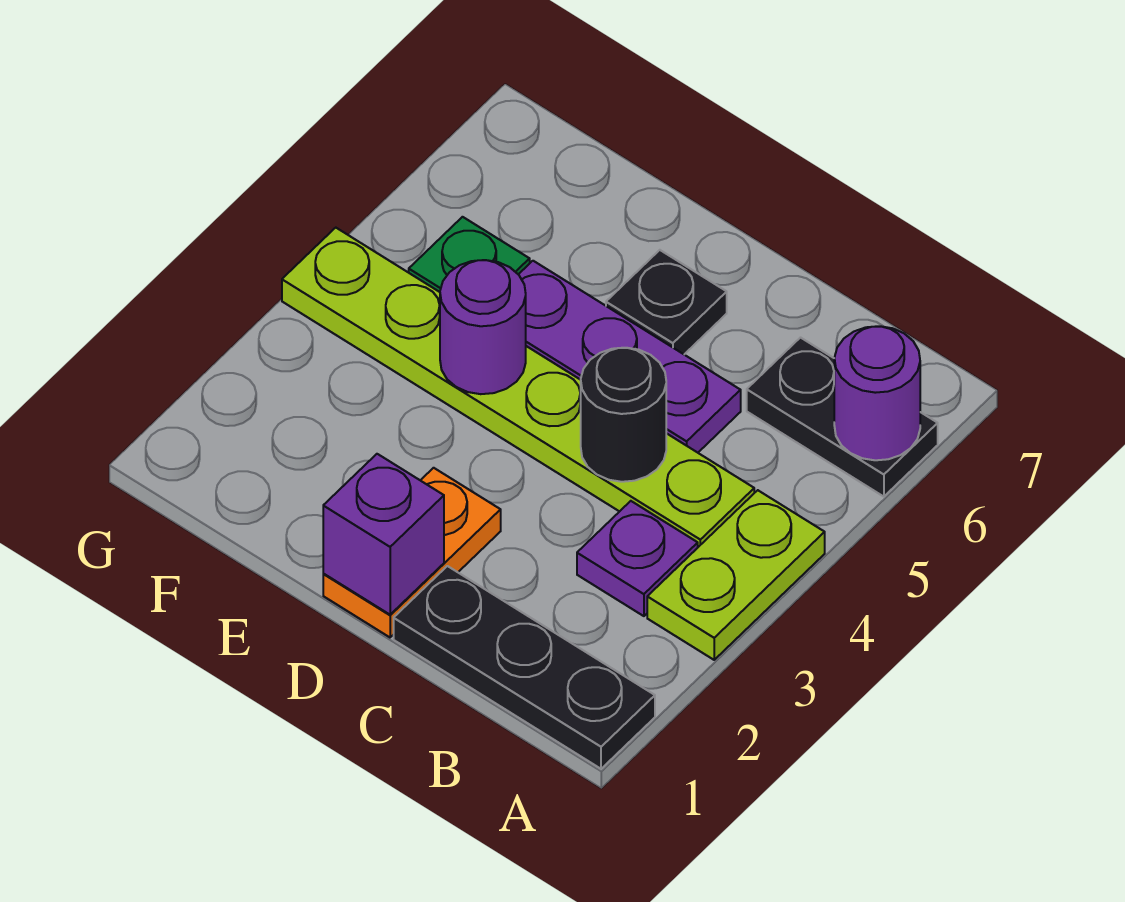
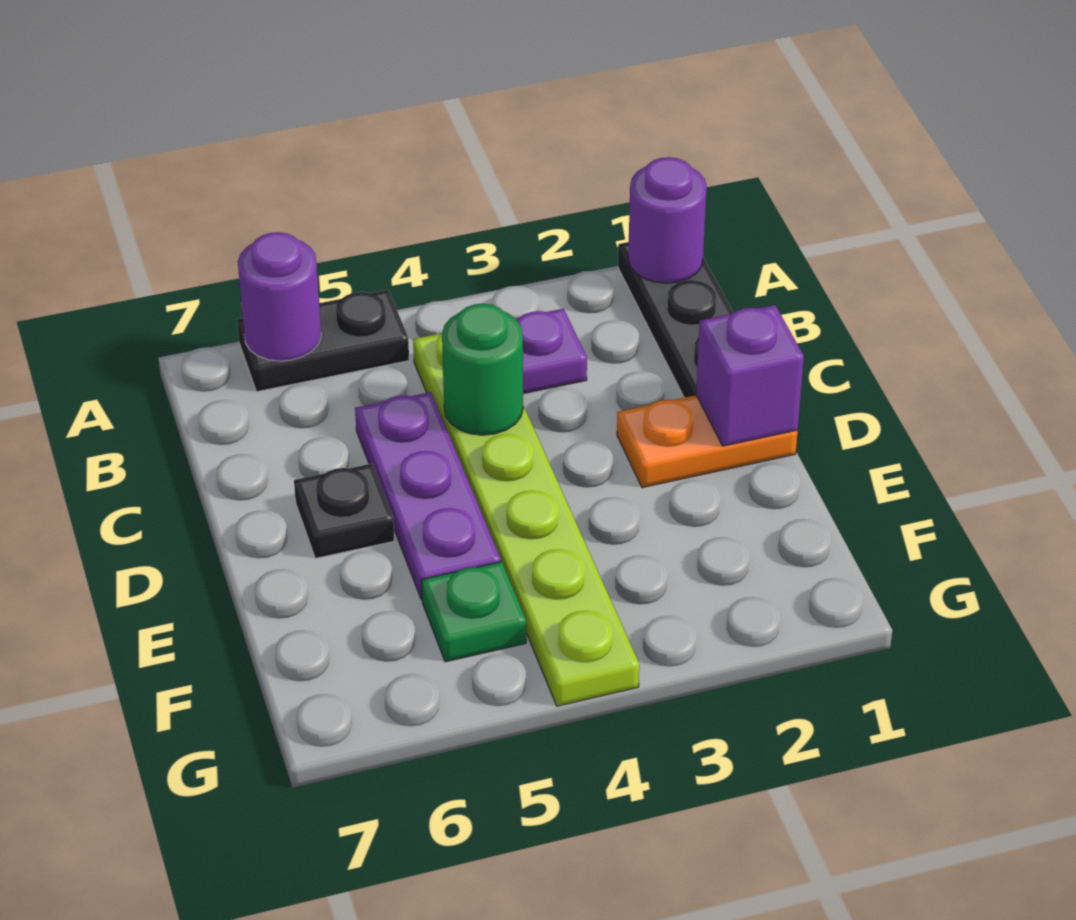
lime plate A3:A4 level 1 -> none
black plate A6:B6 level 1 -> black plate A5:A6 level 1
black round brick C4 level 2 -> green round brick C4 level 2
purple round brick E4 level 2 -> purple round brick A1 level 2

